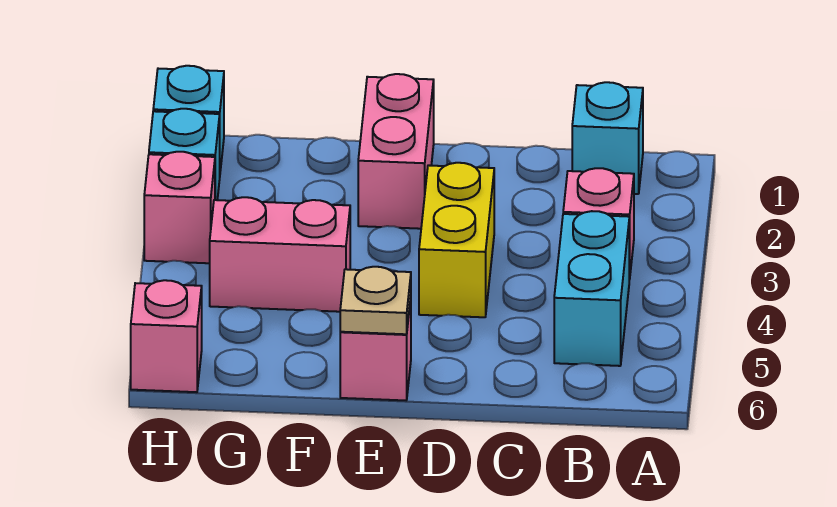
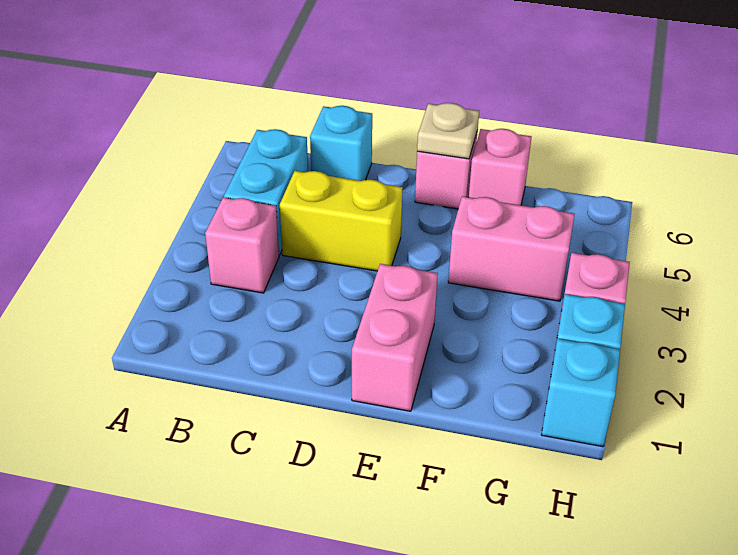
cyan brick B1 level 1 -> cyan brick C6 level 1
yellow brick D3:D4 level 1 -> yellow brick C4:D4 level 1
pink brick H6 level 1 -> pink brick F6 level 1

